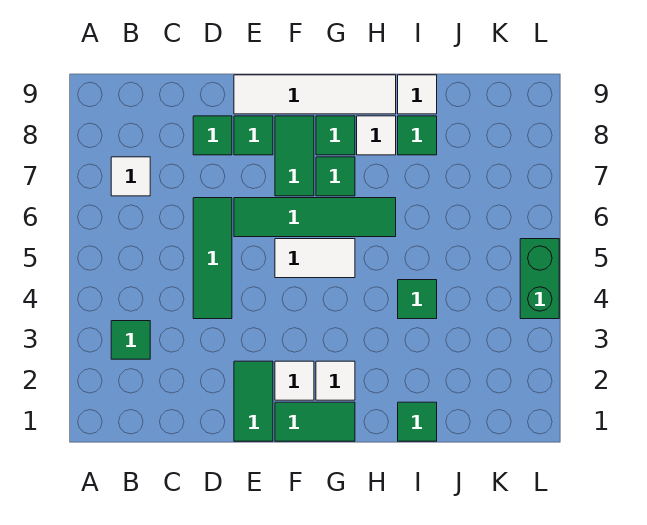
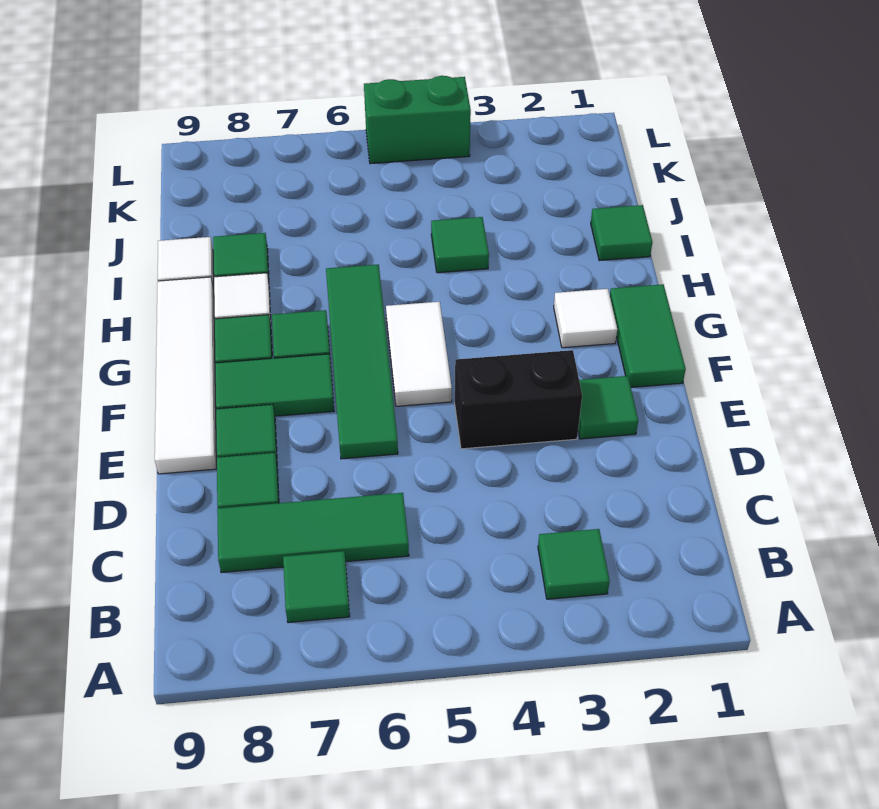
white tile B7 level 1 -> green tile B7 level 1
green tile D4:D6 level 1 -> green tile C6:C8 level 1
green tile E1:E2 level 1 -> green tile E2 level 1
none -> black brick E3:E4 level 1
white tile F2 level 1 -> none

